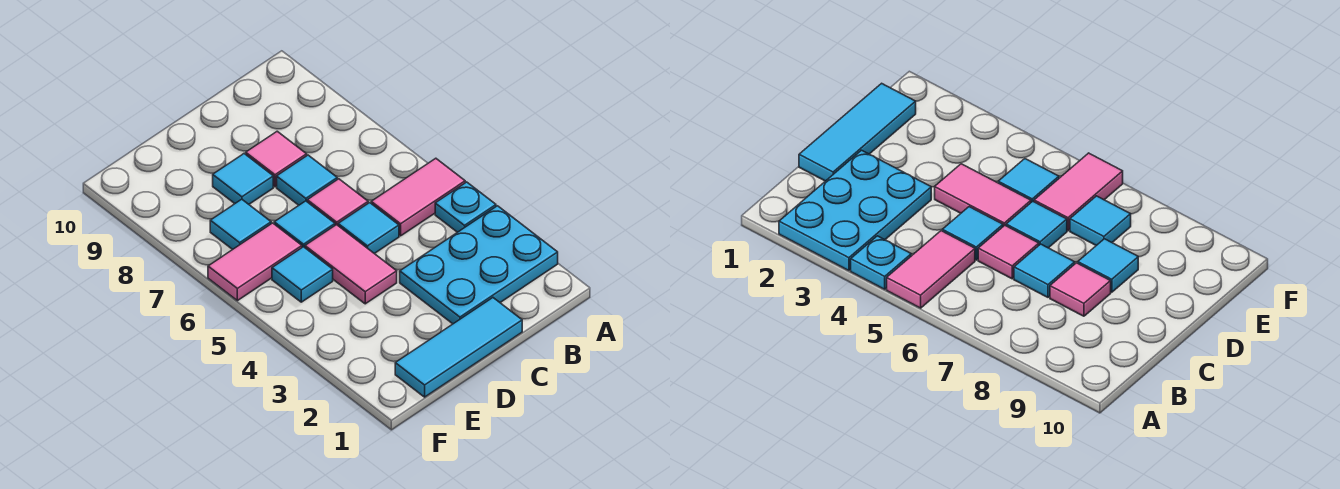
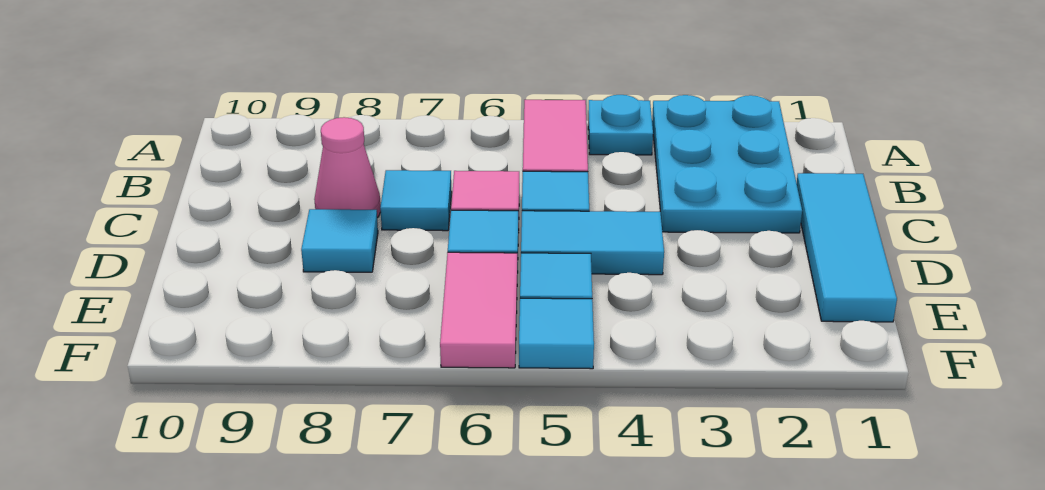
pink tile C8 level 1 -> pink cone C8 level 1
pink tile D4:D5 level 1 -> cyan tile D4:D5 level 1
cyan tile E7 level 1 -> cyan tile F5 level 1

